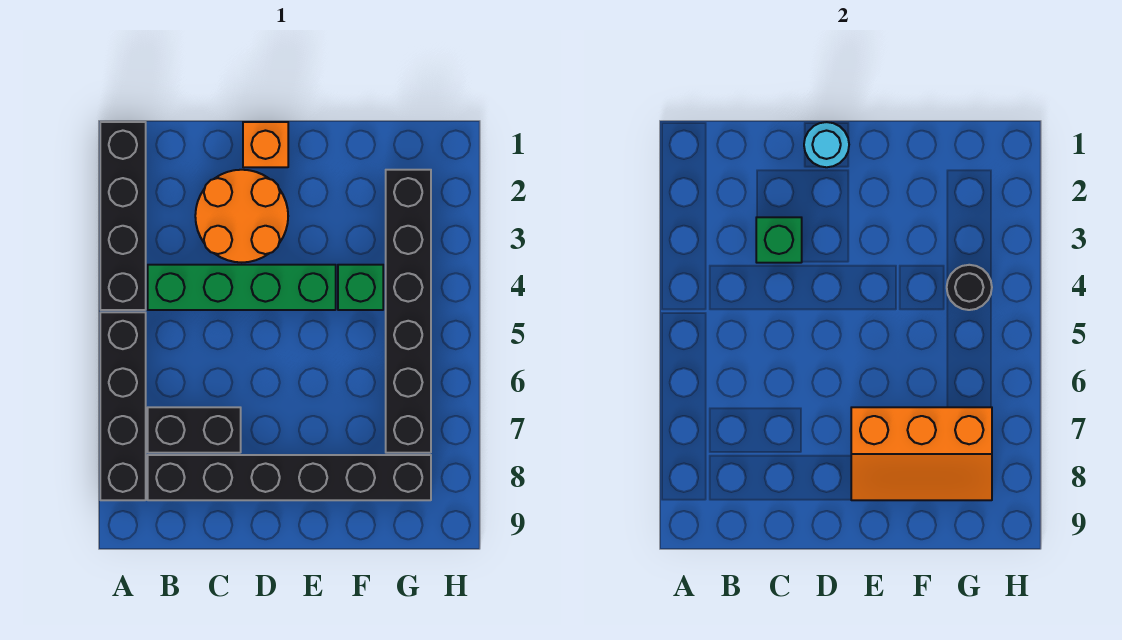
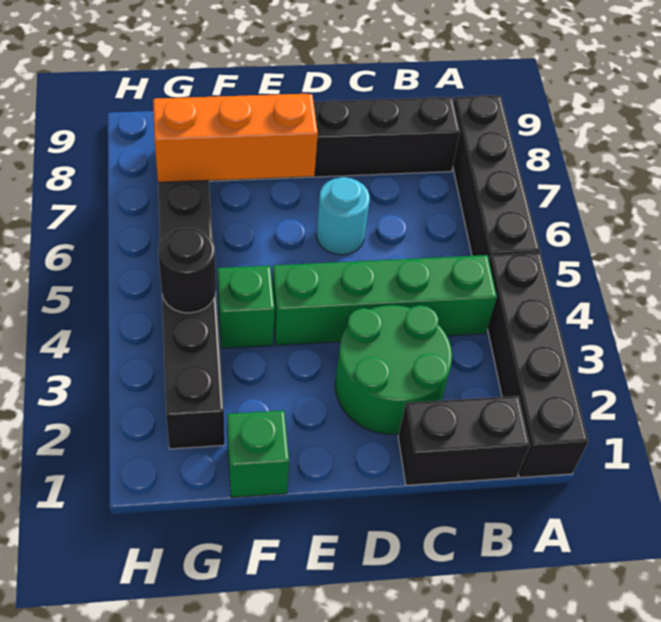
black brick B7:C7 level 1 -> black brick B1:C1 level 1
orange round brick C2:D3 level 1 -> green round brick C2:D3 level 1
green brick C3 level 2 -> green brick F1 level 1
orange brick D1 level 1 -> none
cyan round brick D1 level 2 -> cyan round brick D6 level 1

